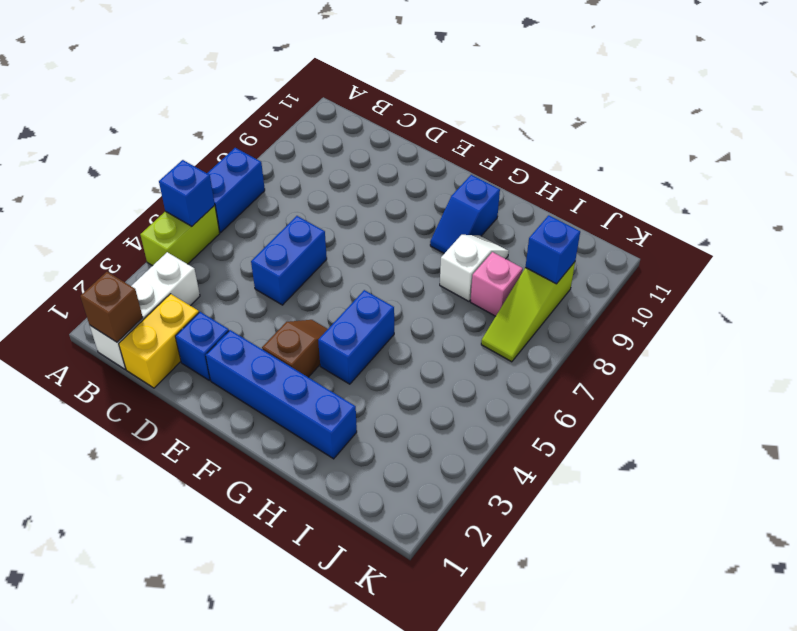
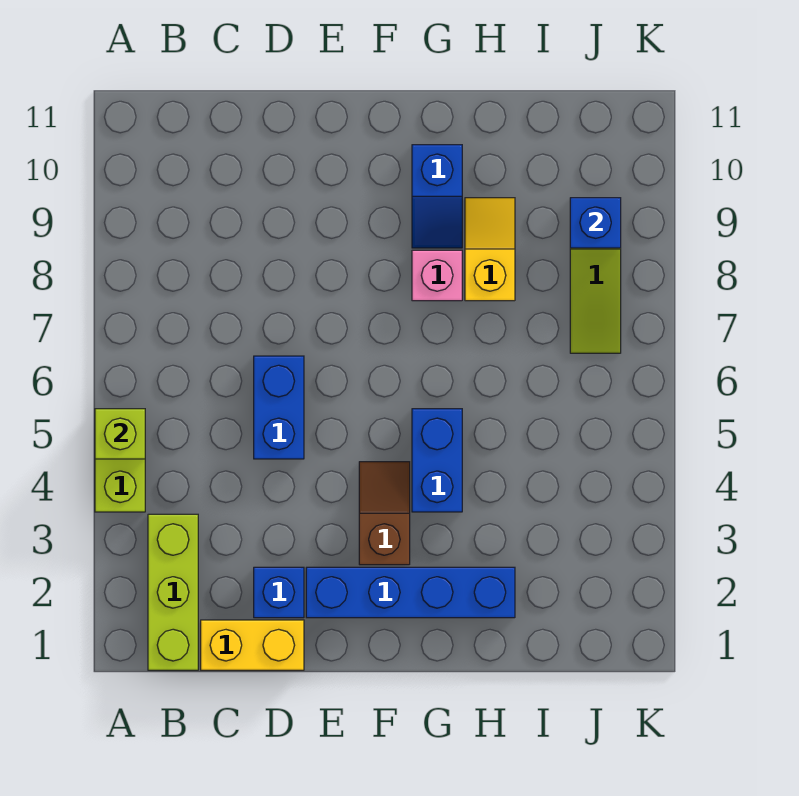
blue brick A5 level 2 -> lime brick A5 level 2
blue brick A6:A7 level 1 -> none
white brick B1:B3 level 1 -> lime brick B1:B3 level 1
brown brick B1 level 2 -> none
yellow brick C1:C2 level 1 -> yellow brick C1:D1 level 1
white slope H8:H9 level 1 top 8 -> yellow slope H8:H9 level 1 top 8
pink brick I8 level 1 -> pink brick G8 level 1

